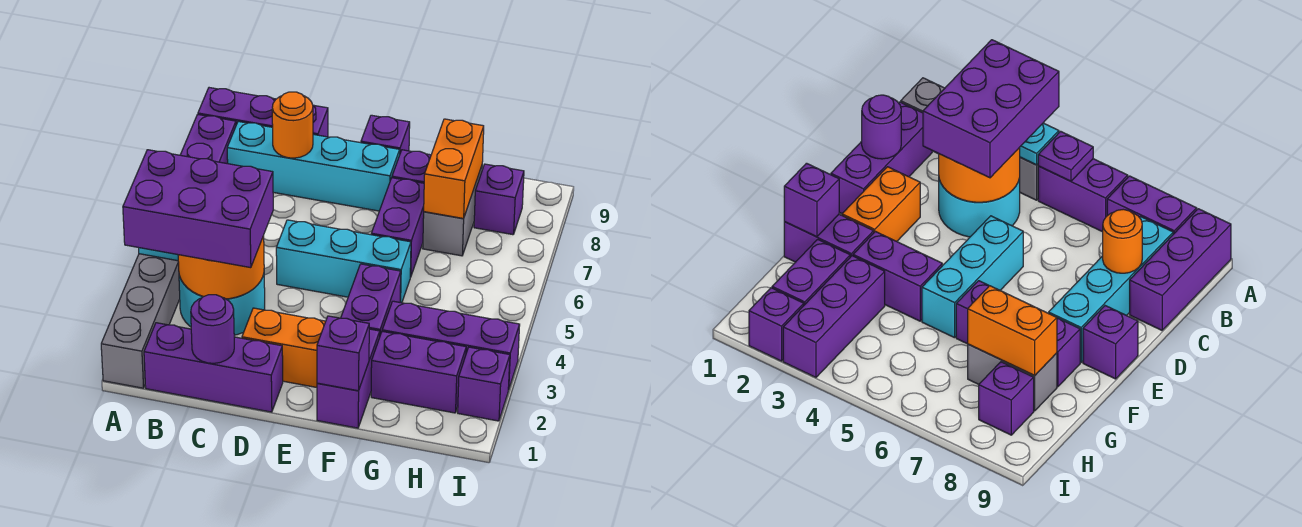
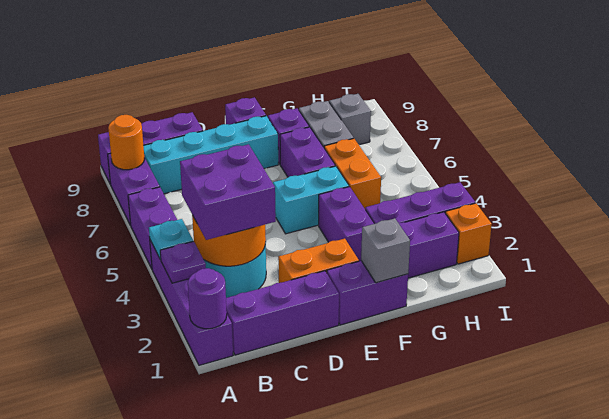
grey brick A1:A4 level 1 -> purple brick A1:A4 level 1
purple brick A3:C4 level 3 -> purple brick B3:C4 level 3
purple plate A5 level 2 -> purple plate A3 level 2
purple round brick C1 level 2 -> purple round brick A1 level 2
orange round brick C8 level 2 -> orange round brick A8 level 2
cyan brick D5:F5 level 1 -> cyan brick E5:F5 level 1
purple brick F1:F2 level 1 -> purple brick E1:F1 level 1
purple brick F1 level 2 -> grey brick F1 level 2
orange brick G7:G8 level 2 -> orange brick G5:G6 level 1
purple brick H8 level 1 -> grey brick H8 level 1
purple brick I2 level 1 -> orange brick I2 level 1

